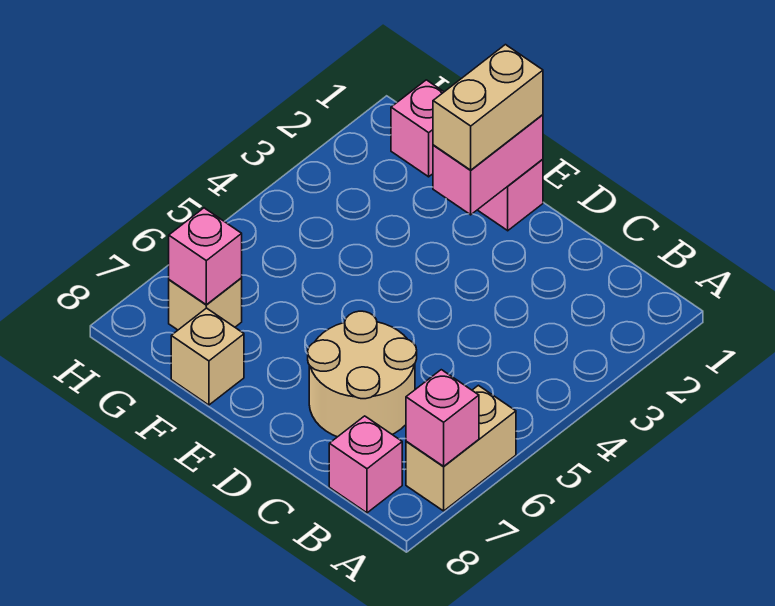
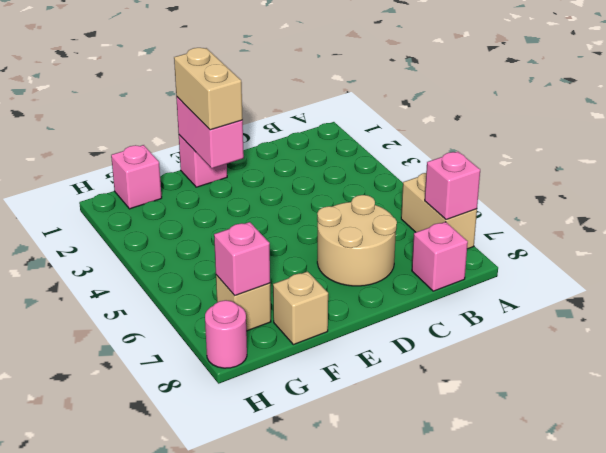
none -> pink round brick H8 level 1

